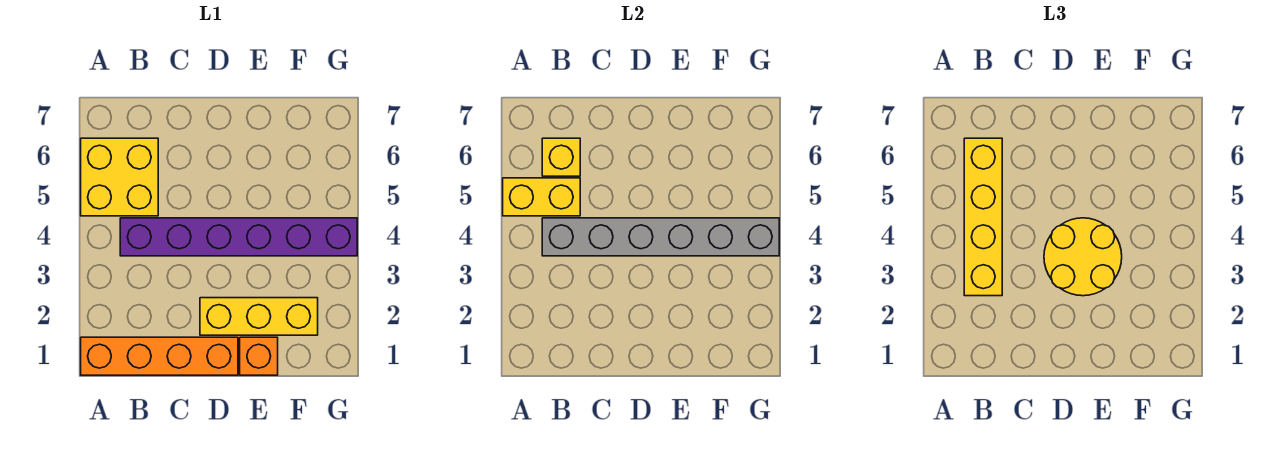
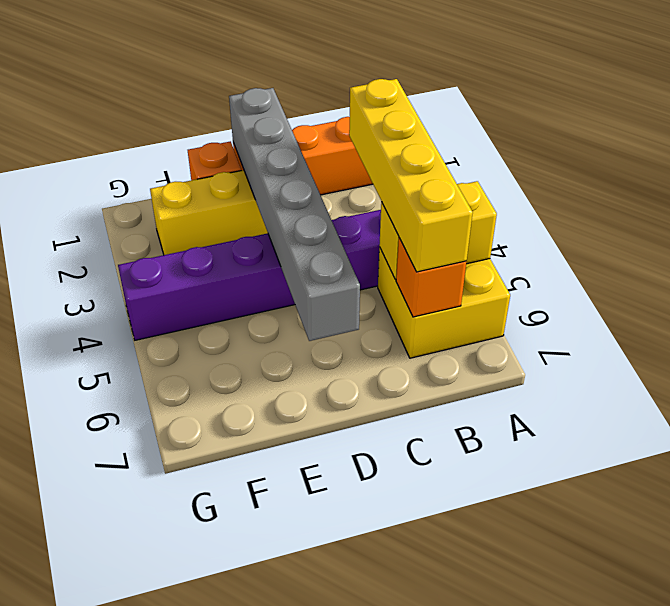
grey brick B4:G4 level 2 -> grey brick D1:D6 level 2
yellow brick B6 level 2 -> orange brick B6 level 2
yellow round brick D3:E4 level 3 -> none

